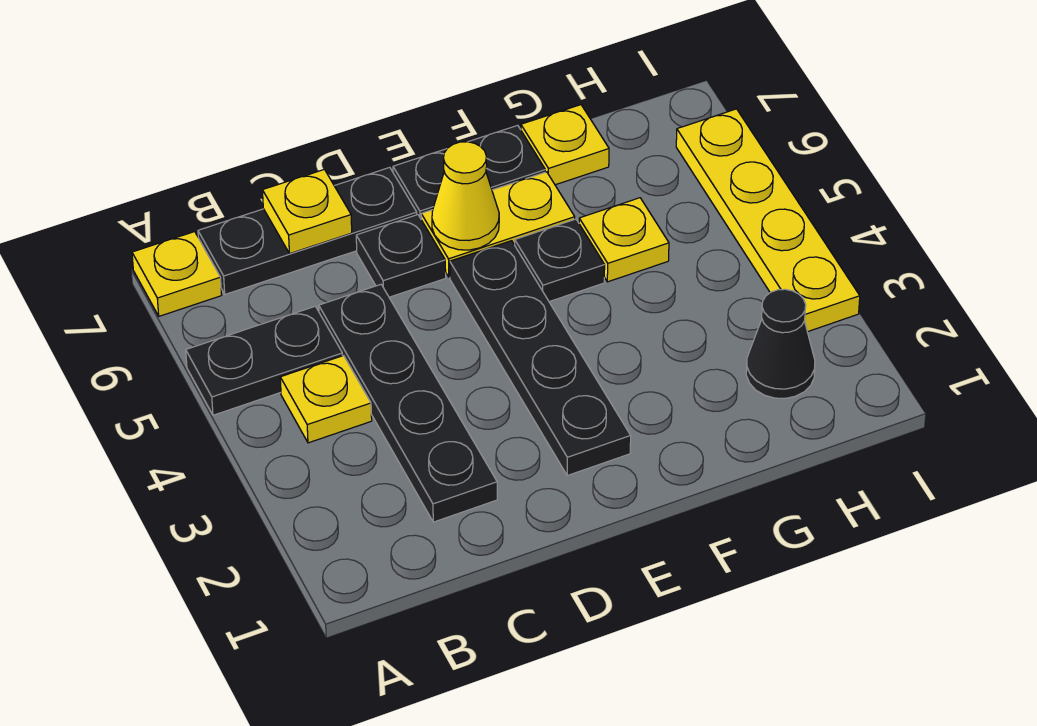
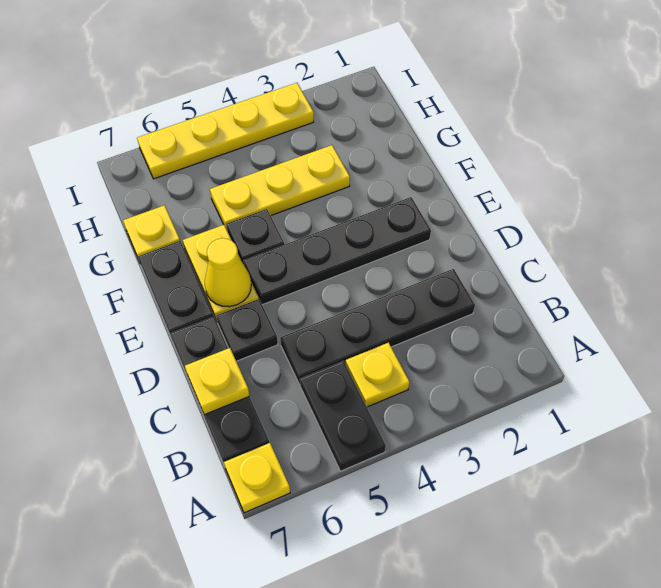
yellow plate G5 level 1 -> yellow plate G3:G5 level 1
black cone H2 level 1 -> none

